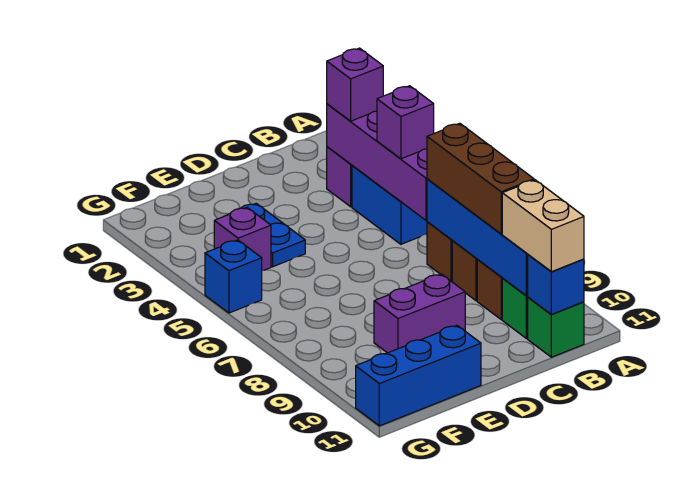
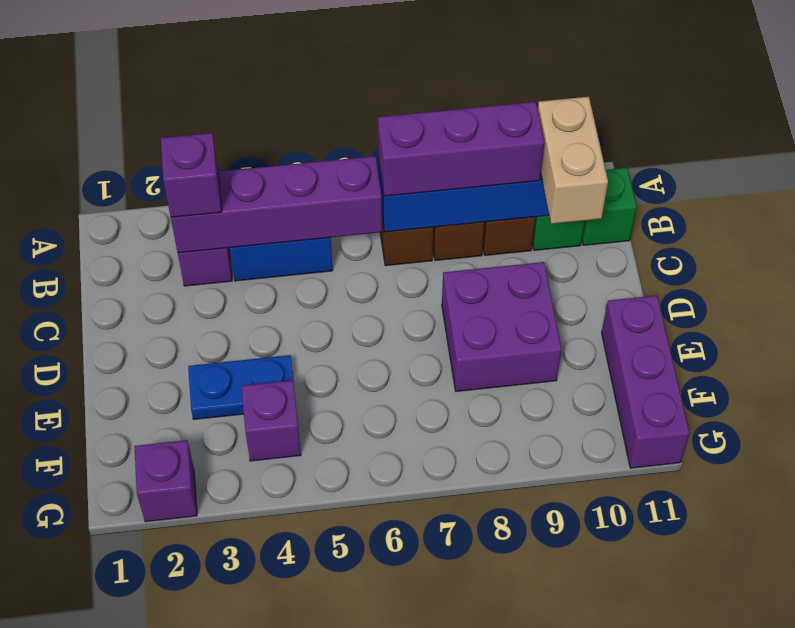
purple brick B5 level 3 -> purple brick G2 level 1
brown brick B7:B9 level 3 -> purple brick B7:B9 level 3
tan brick B10:B11 level 3 -> tan brick B10:C10 level 3
blue brick B11 level 2 -> none
purple brick D9:E9 level 1 -> purple brick D8:E9 level 1
blue brick E11:G11 level 1 -> purple brick E11:G11 level 1
blue brick G5 level 1 -> none

